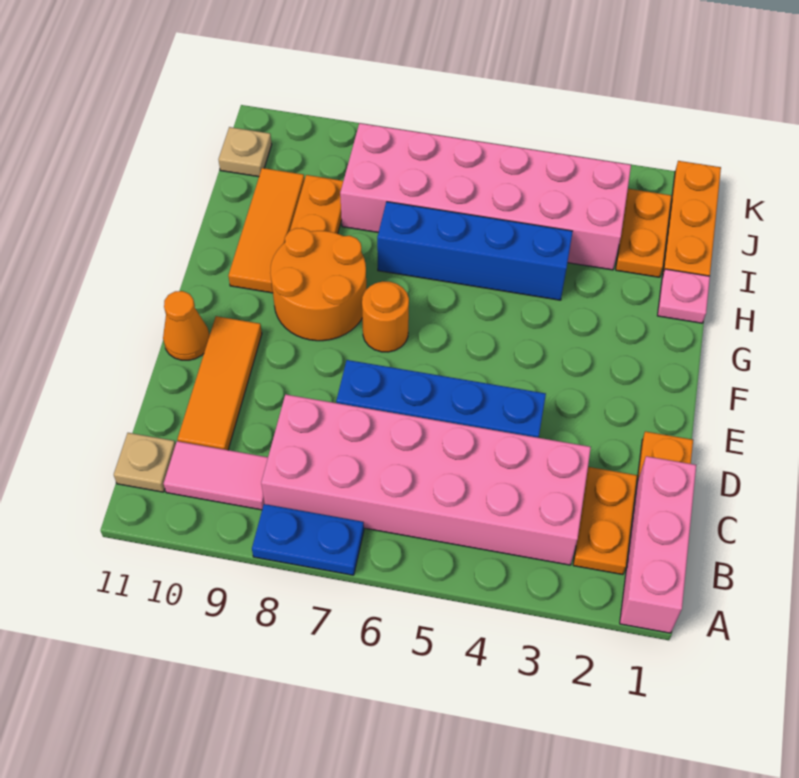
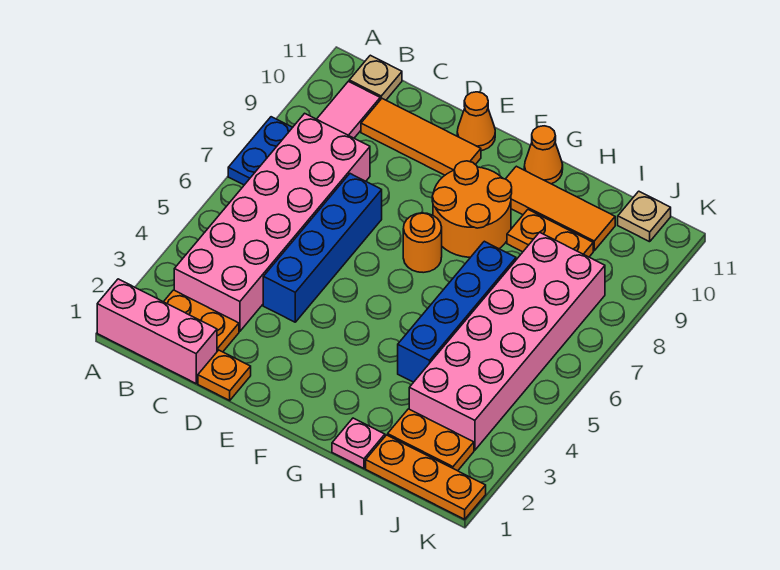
none -> orange cone G11 level 1

